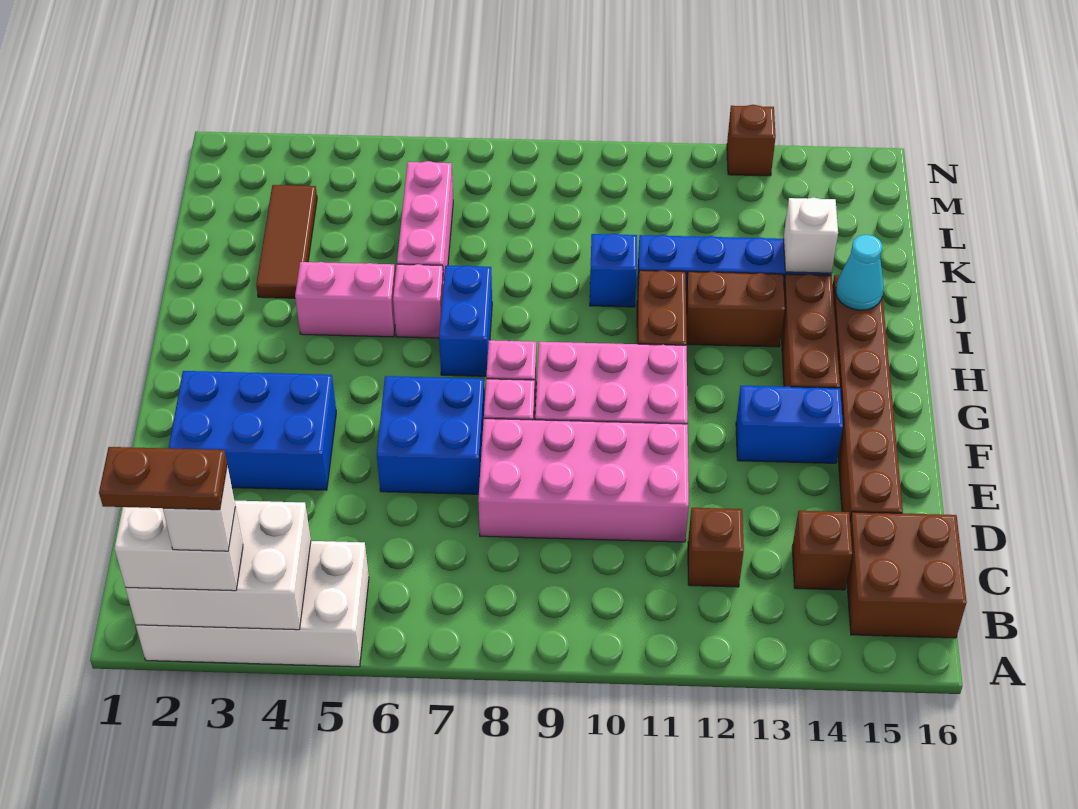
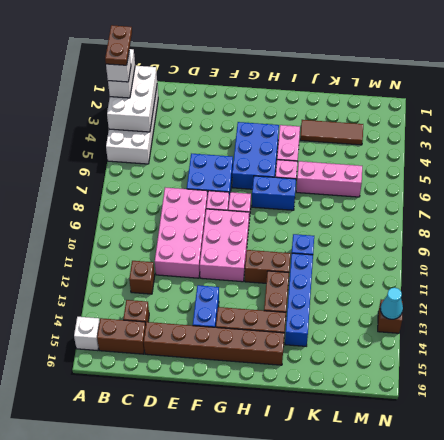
brown brick B15:C16 level 1 -> brown brick B15:C15 level 1
blue brick E2:F4 level 1 -> blue brick G4:H6 level 1
cyan cone I15 level 2 -> cyan cone N13 level 2
white brick J14 level 2 -> white brick A15 level 1

